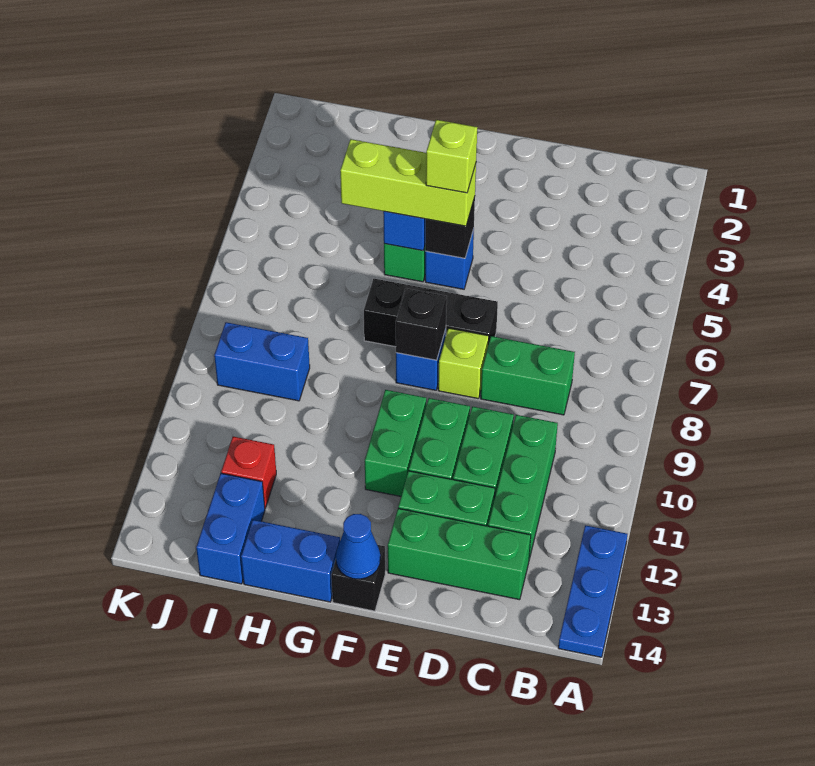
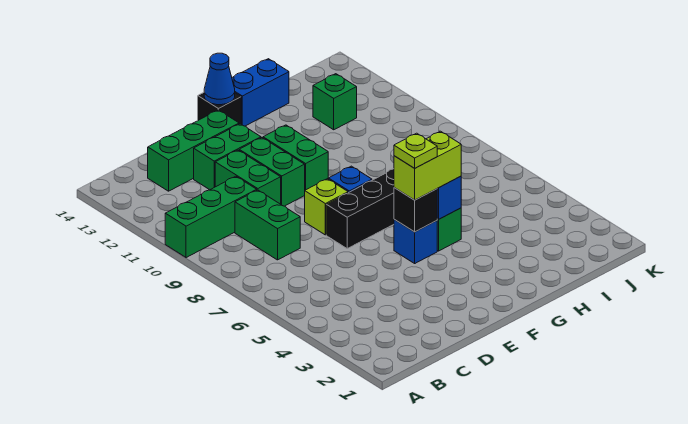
blue plate A12:A14 level 1 -> none
green brick C8:D8 level 1 -> green brick C8:C9 level 1
green brick C10:C12 level 1 -> green brick A10:C10 level 1
lime brick F5:H5 level 3 -> lime brick F5:G5 level 3
lime brick F5 level 4 -> lime plate F5 level 4
black brick F8 level 2 -> none
blue brick I9:J9 level 1 -> none
red brick I12 level 1 -> green brick I12 level 1
blue brick I13:I14 level 1 -> none

